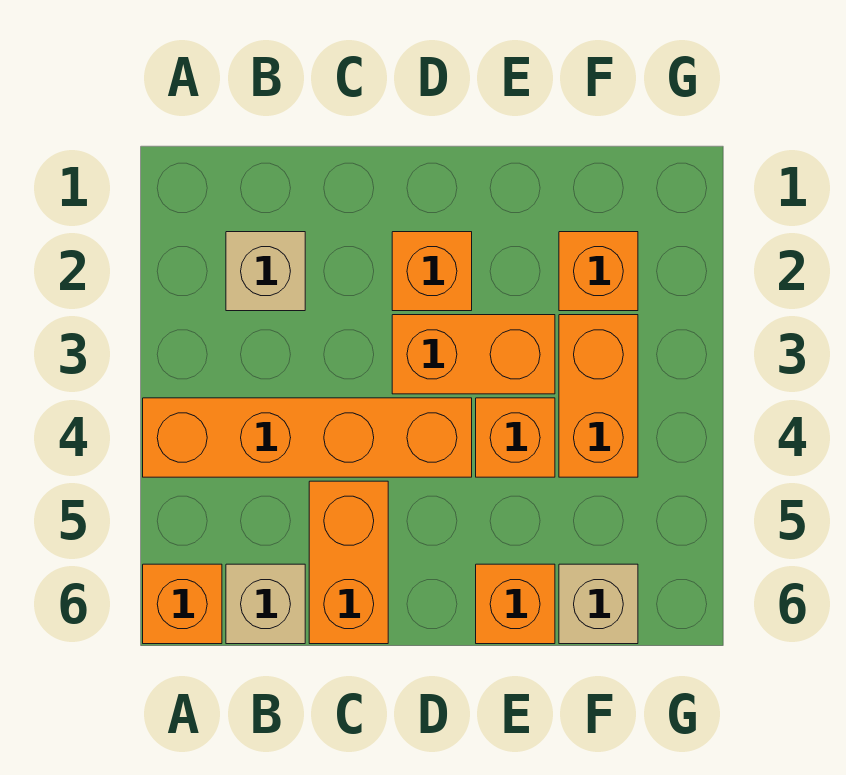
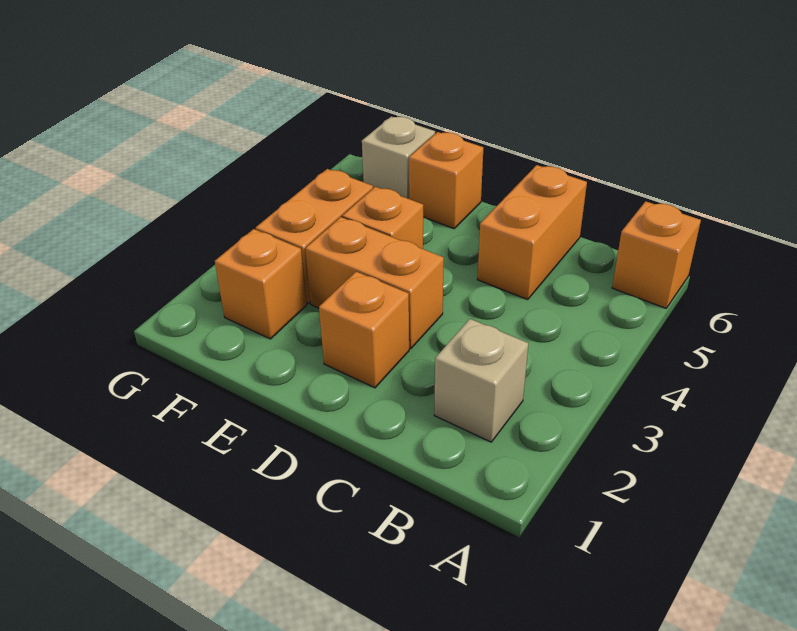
orange brick A4:D4 level 1 -> none
tan brick B6 level 1 -> none

